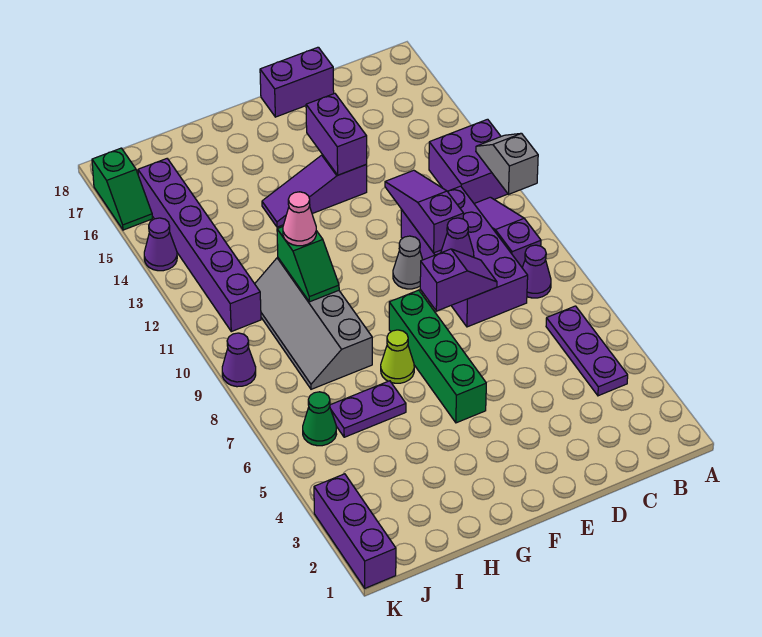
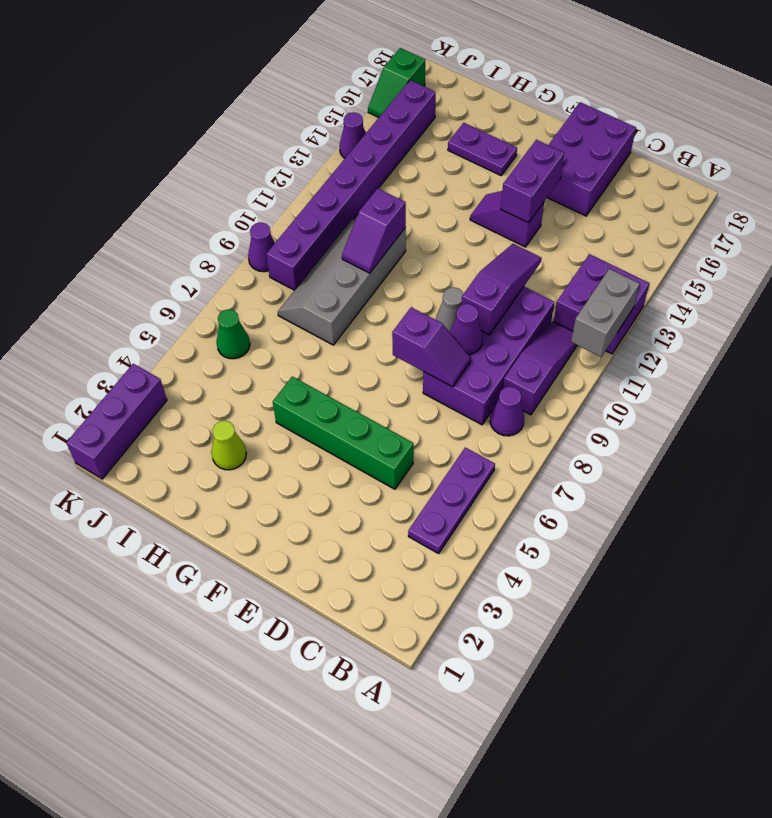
grey slope A11:A12 level 2 top 11 -> grey brick A11:A12 level 2
purple brick D18:E18 level 1 -> purple brick D16:E18 level 1
purple slope E14:G14 level 1 top E -> purple slope E14:F14 level 1 top E
green brick F5:F8 level 1 -> green brick D5:G5 level 1
lime cone G7 level 1 -> lime cone H3 level 1
purple plate H6:I6 level 1 -> purple plate G16:H16 level 1
green slope H10:H11 level 2 top 11 -> purple slope H10:H11 level 2 top 11
pink cone H11 level 3 -> none
purple brick J11:J16 level 1 -> purple brick J9:J16 level 1

